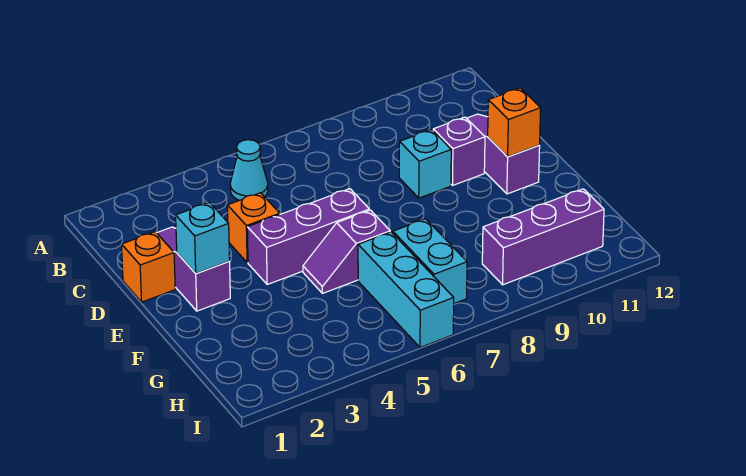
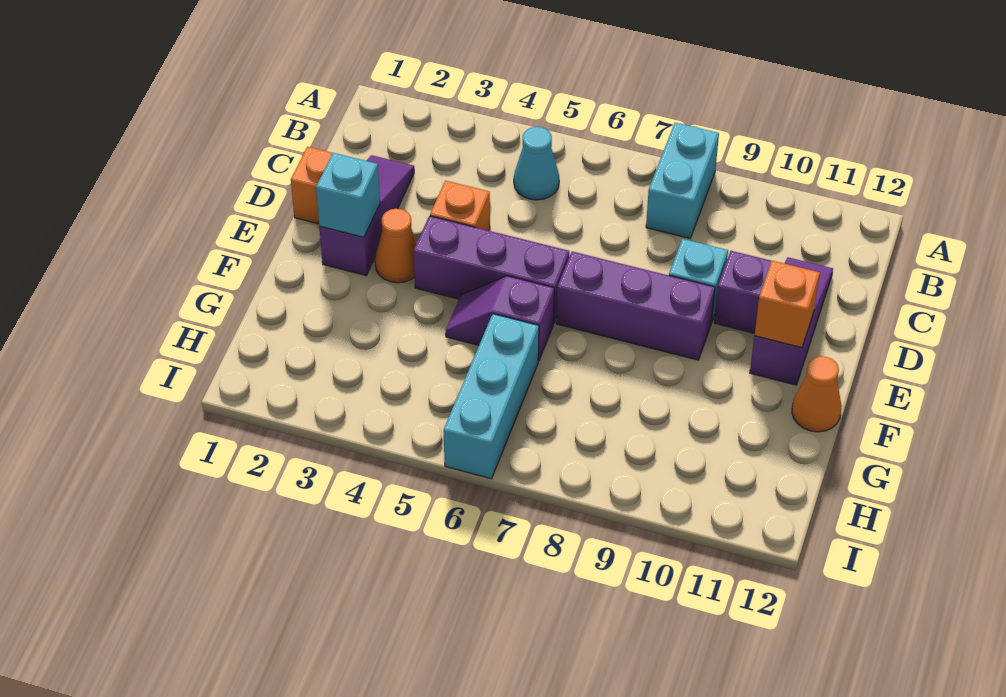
none -> orange cone E3 level 1
none -> orange cone F12 level 1
cyan brick G7:H7 level 1 -> cyan brick A8:B8 level 1
purple brick H9:H11 level 1 -> purple brick E7:E9 level 1

